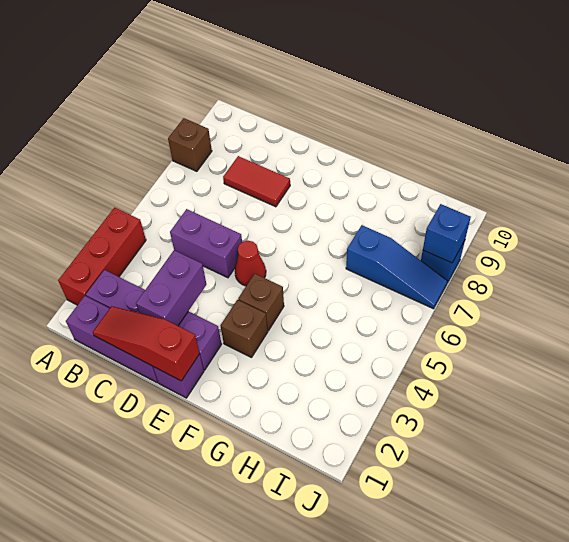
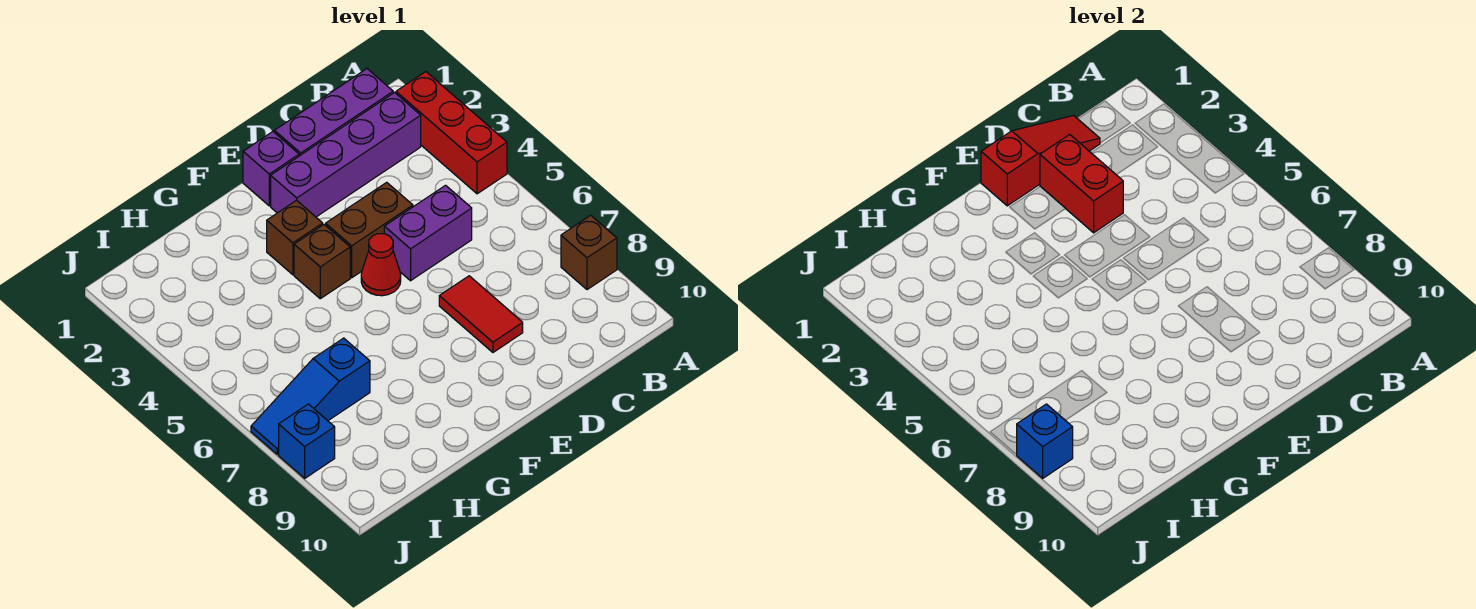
red tile C8:D8 level 1 -> red tile D7:D8 level 1
purple brick D2:D3 level 2 -> red brick D2:D3 level 2
none -> brown brick D4:E4 level 1

